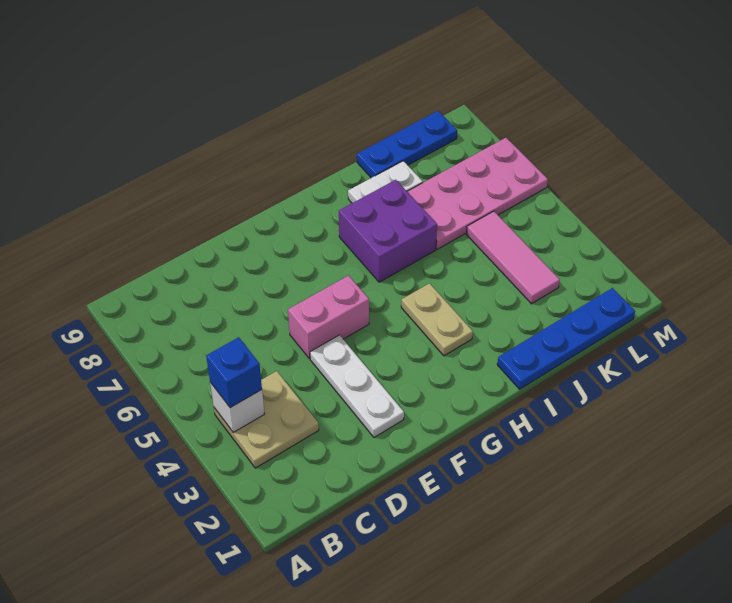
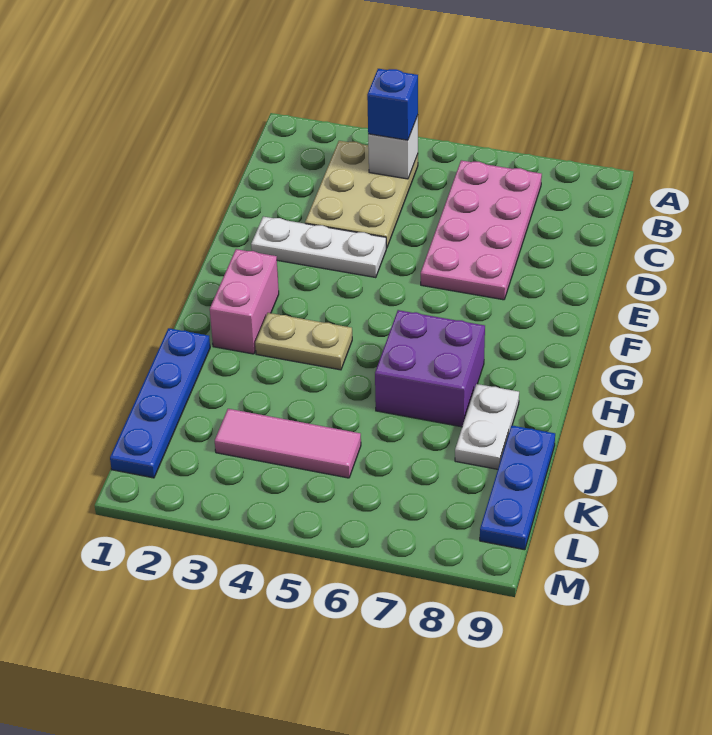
tan plate B3:C4 level 1 -> tan plate B3:D4 level 1
pink brick E5:F5 level 1 -> pink brick G2:H2 level 1
pink plate J6:M7 level 1 -> pink plate B6:E7 level 1

